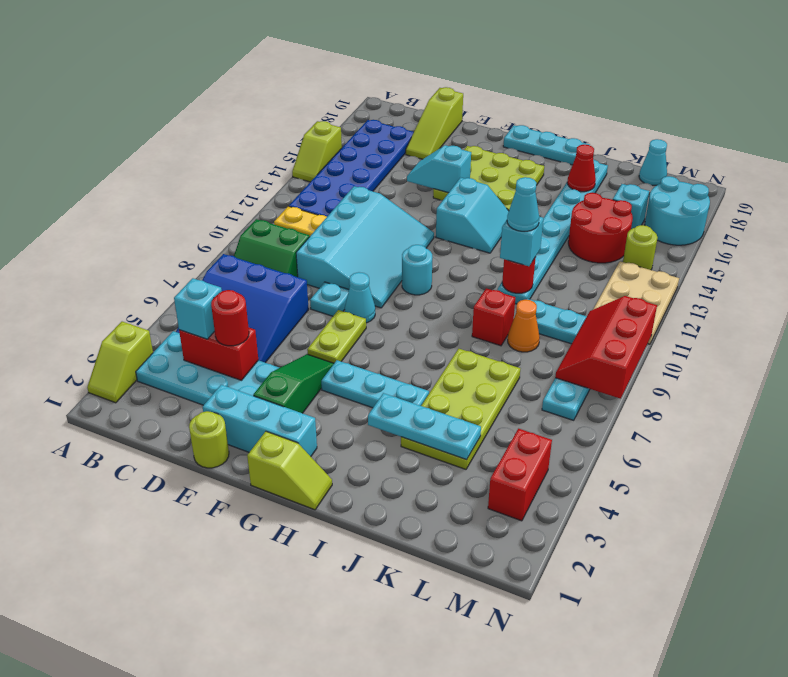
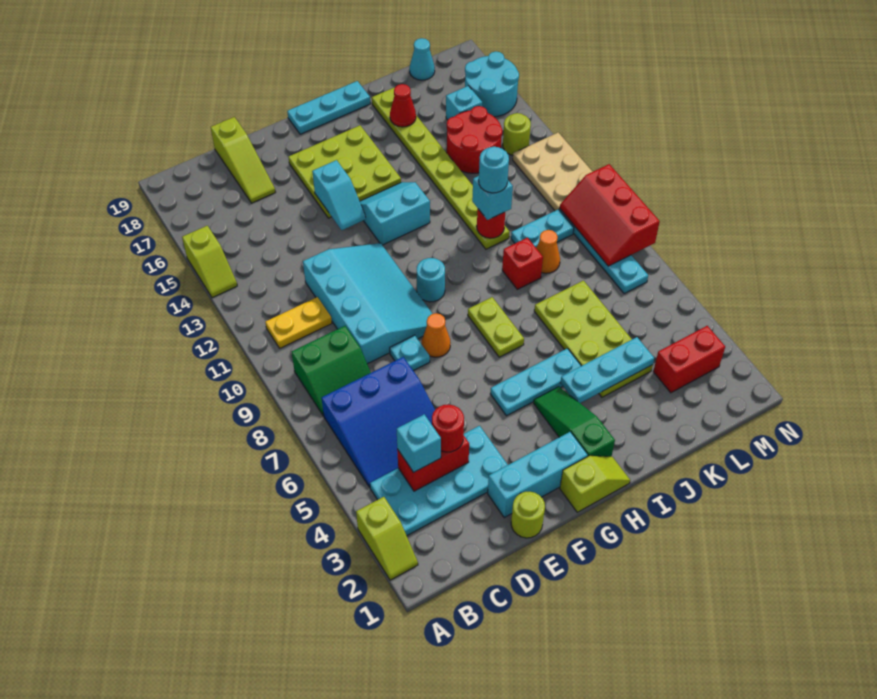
blue plate B12:C17 level 1 -> none
cyan slope E15:F15 level 2 top F -> cyan slope F14:F15 level 2 top 15
green slope F3:F5 level 1 top 3 -> green slope H2:H4 level 1 top 2
lime plate F6:F7 level 1 -> lime plate H7:H8 level 1
cyan cone F8 level 1 -> orange cone F8 level 1
cyan slope G13:H14 level 1 top G -> cyan slope G13:H14 level 1 top 13
cyan plate J11:J18 level 1 -> lime plate J11:J18 level 1
cyan cone J11 level 4 -> cyan round brick J11 level 4
red brick M3:M4 level 1 -> red brick L3:M3 level 1

